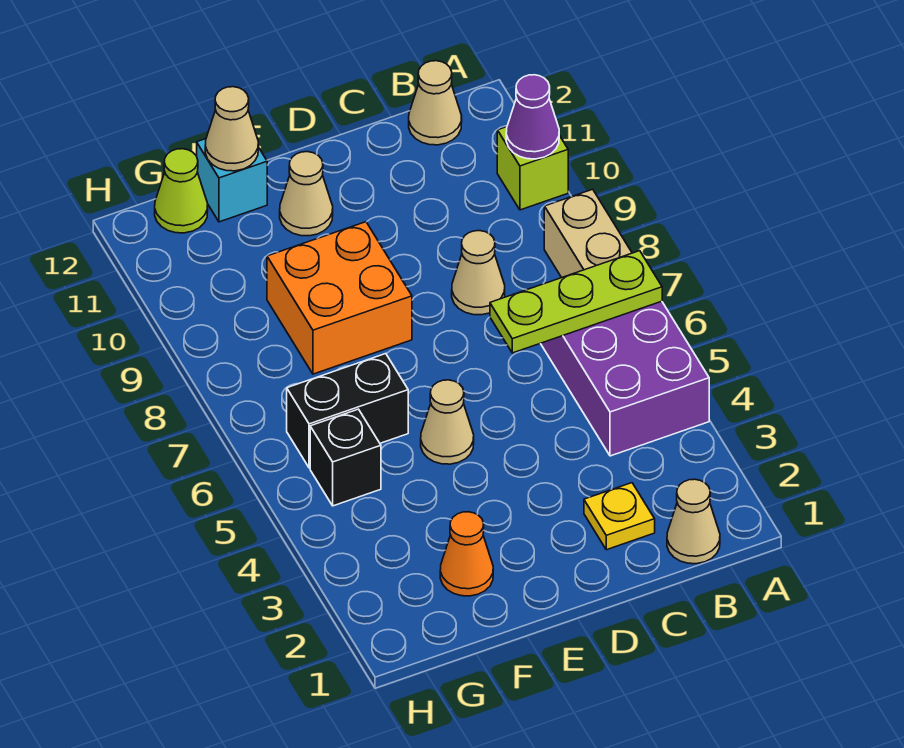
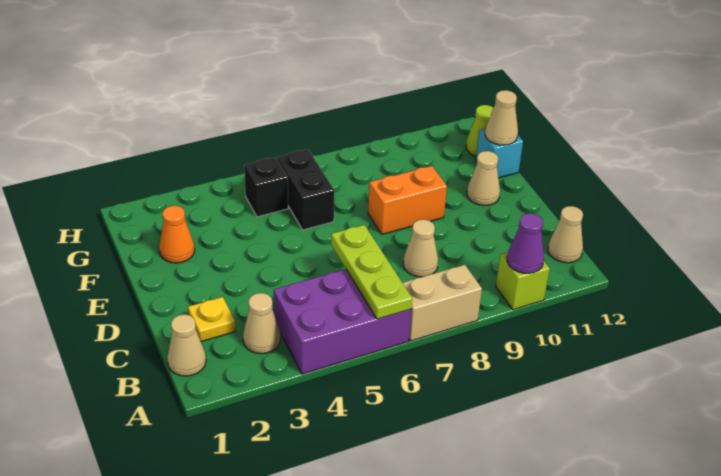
tan cone E5 level 1 -> tan cone B3 level 1
orange brick E8:F9 level 1 -> orange brick E8:E9 level 1

